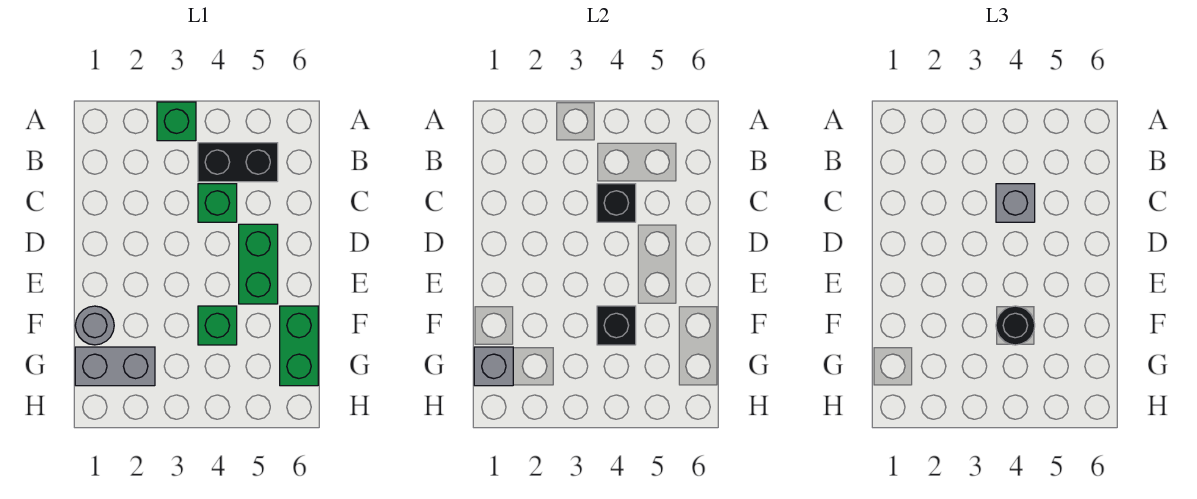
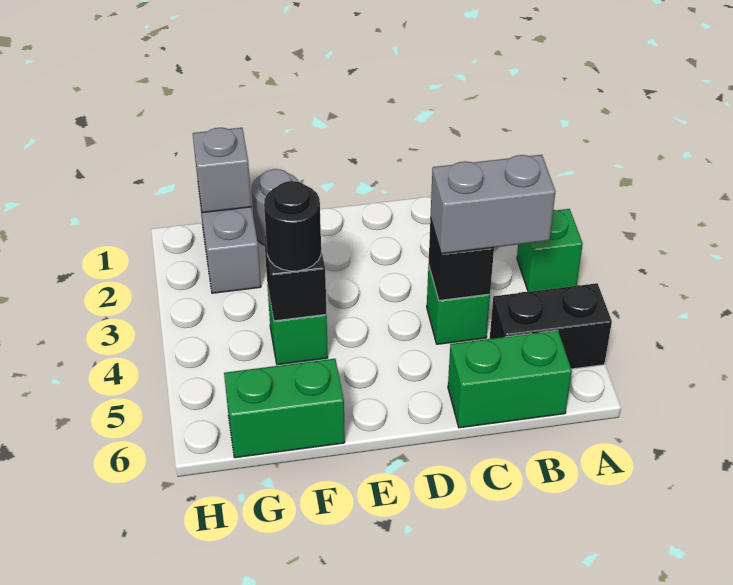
black brick B4:B5 level 1 -> black brick A5:B5 level 1
grey brick C4 level 3 -> grey brick B4:C4 level 3
green brick D5:E5 level 1 -> green brick B6:C6 level 1

